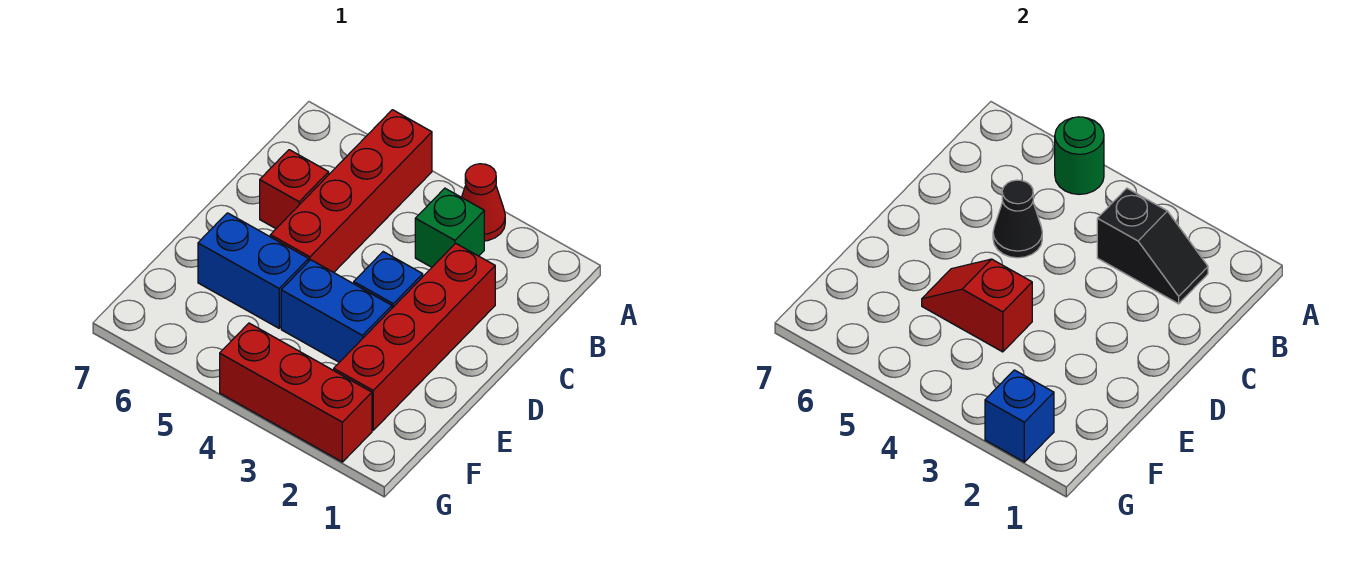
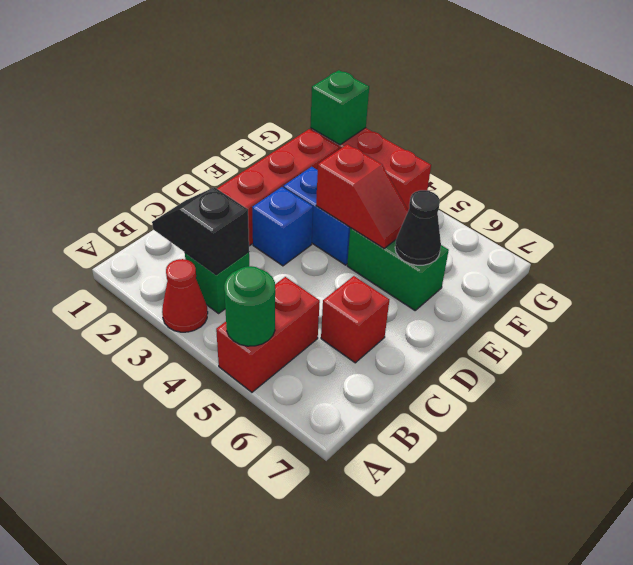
red brick A5:D5 level 1 -> red brick A5:B5 level 1
black cone C5 level 2 -> black cone E6 level 2
blue brick E5:E6 level 1 -> green brick E5:E6 level 1
blue brick G2 level 2 -> green brick G2 level 2

